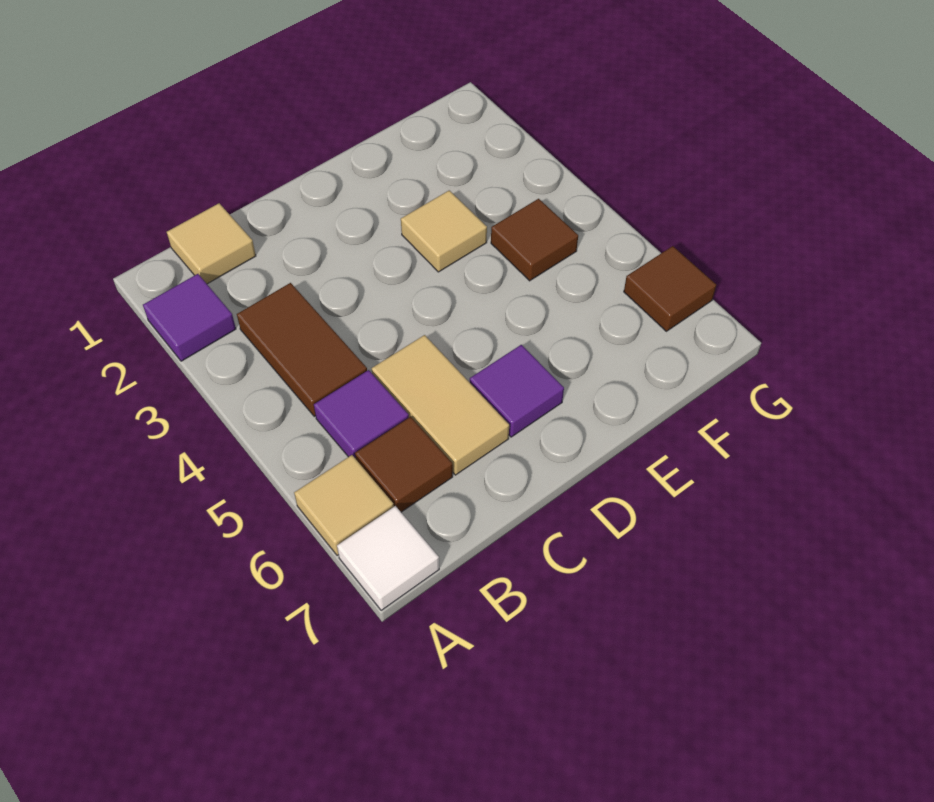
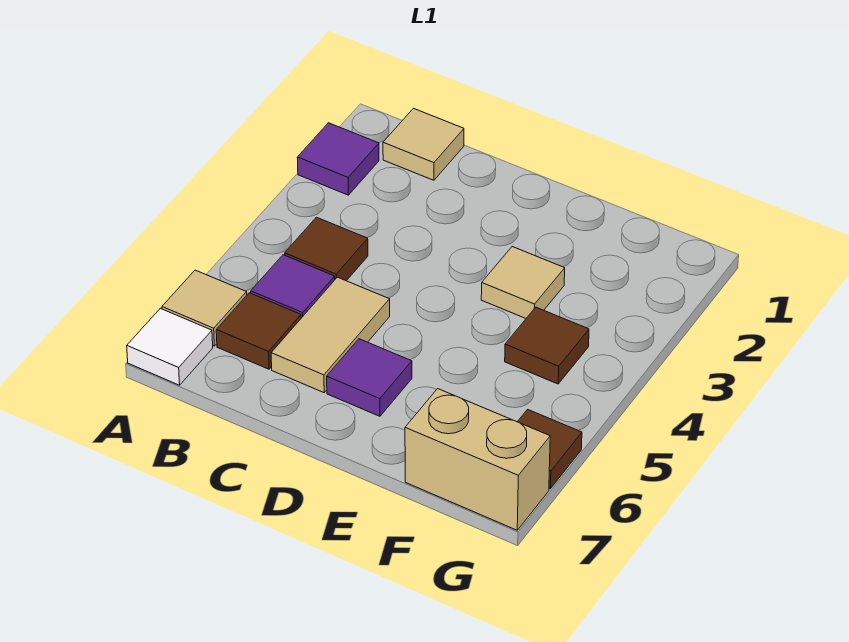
brown tile B3:B4 level 1 -> brown tile B4 level 1
none -> tan brick F7:G7 level 1

